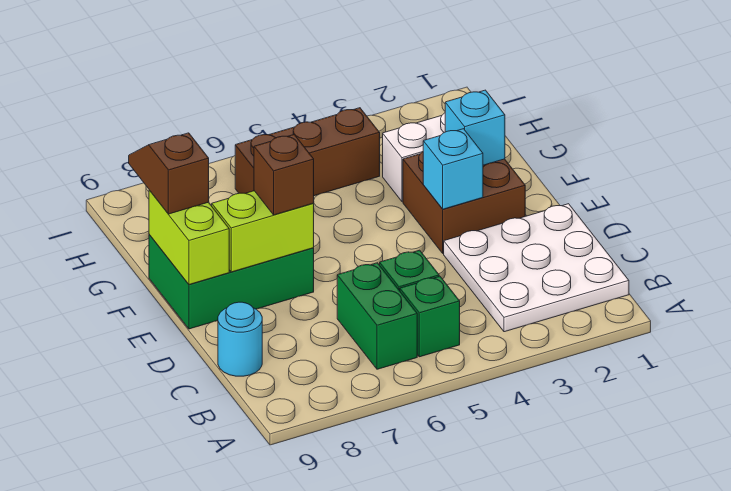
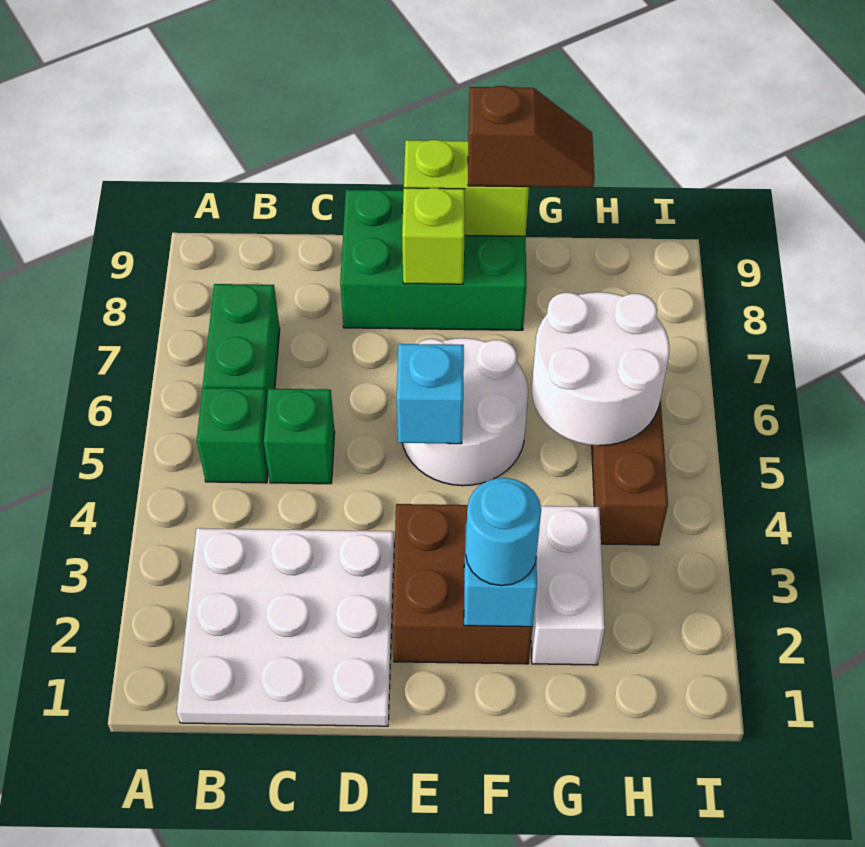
green brick B6:C6 level 1 -> green brick B6:B7 level 1
cyan round brick C9 level 1 -> cyan round brick F2 level 3
cyan brick E3 level 2 -> cyan brick E5 level 2
none -> white round brick E5:F6 level 1
green brick E7:F9 level 1 -> green brick D8:F9 level 1
lime brick E7:E8 level 2 -> lime brick E8 level 2
brown brick E7 level 3 -> none
none -> white round brick G5:H6 level 2

